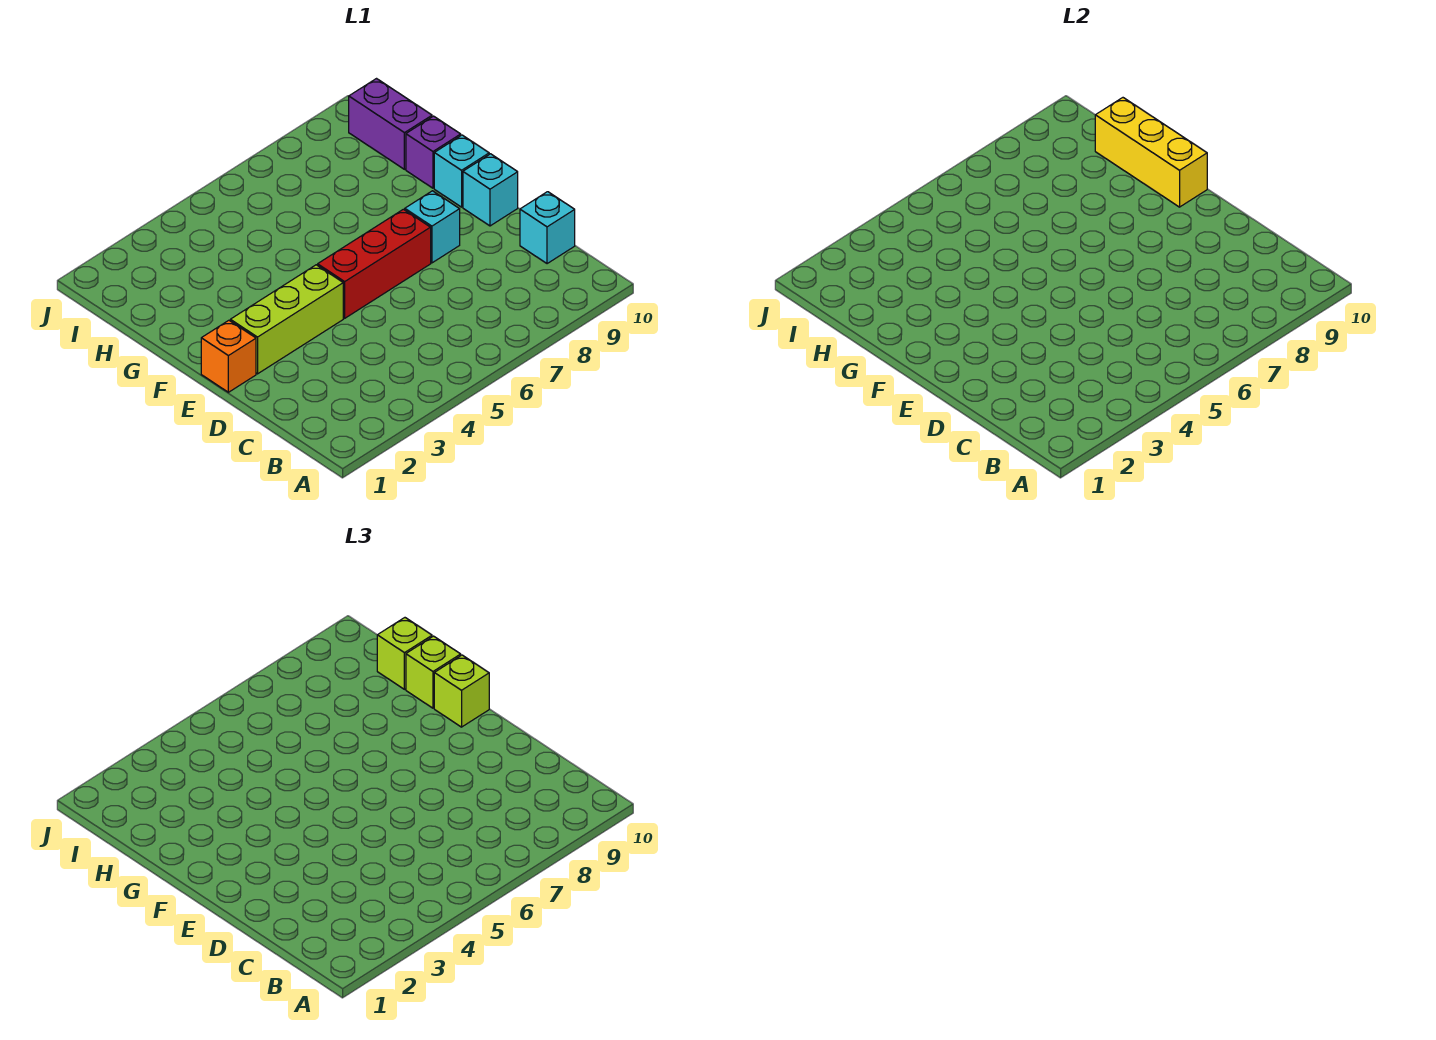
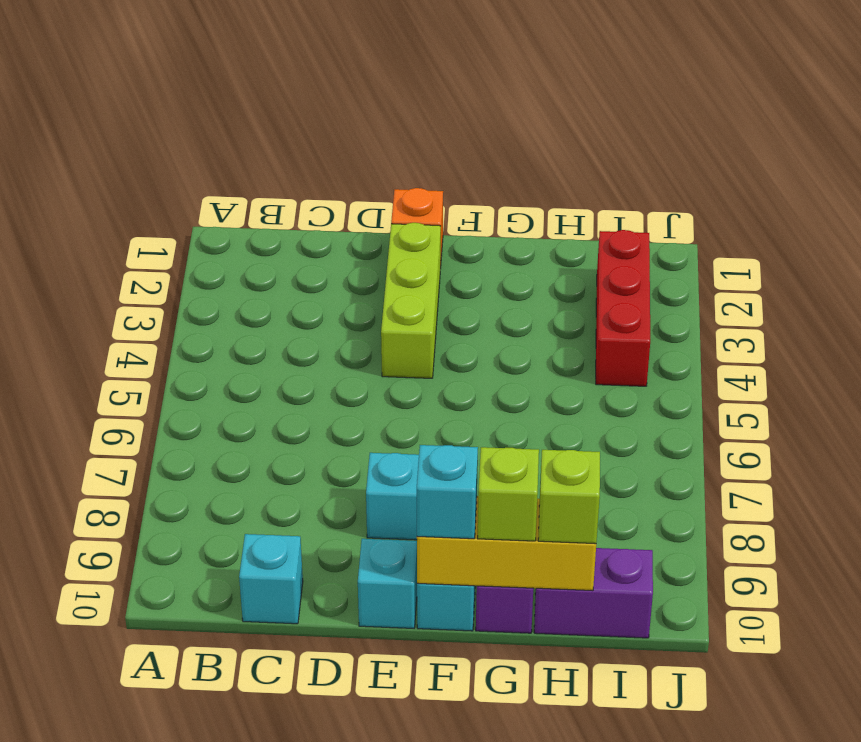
red brick E5:E7 level 1 -> red brick I2:I4 level 1
lime brick F10 level 3 -> cyan brick F10 level 3

